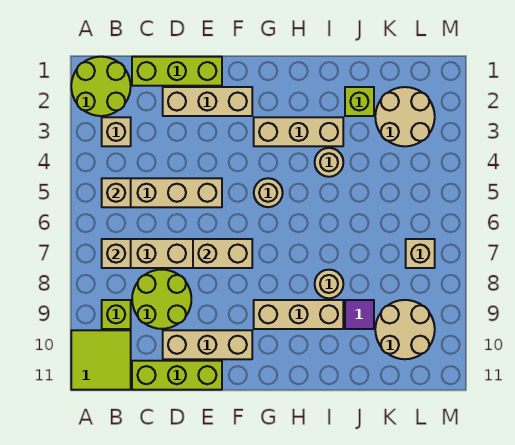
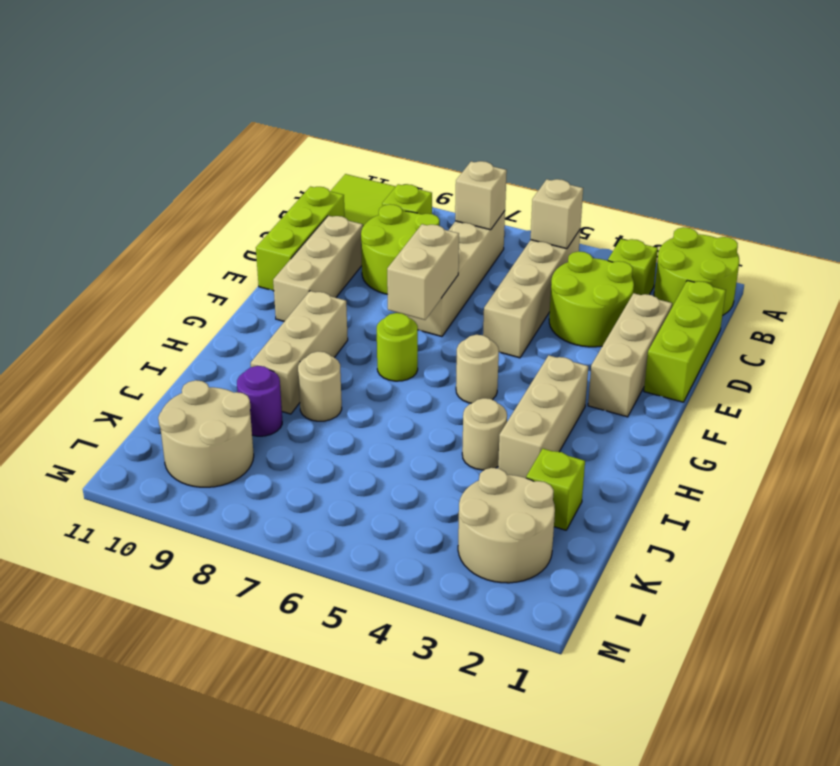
tan brick B3 level 1 -> lime brick B3 level 1
none -> lime round brick C3:D4 level 1
none -> lime round brick G7 level 1
purple tile J9 level 1 -> purple round brick J9 level 1
tan brick L7 level 1 -> none

